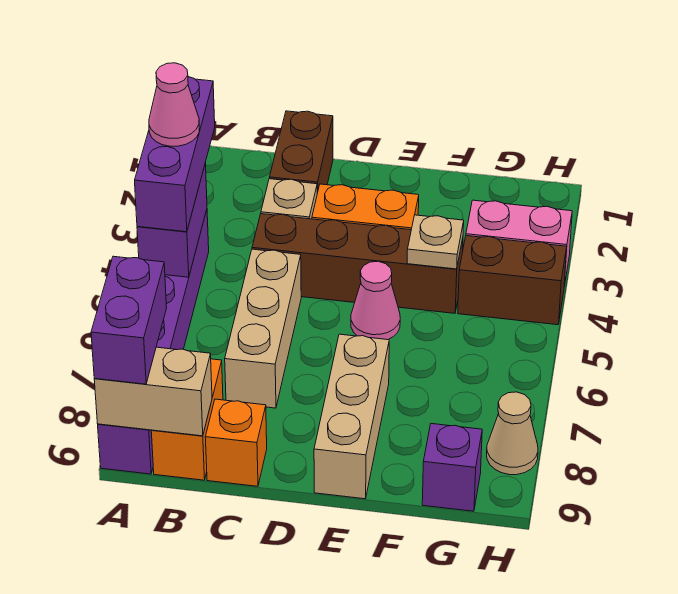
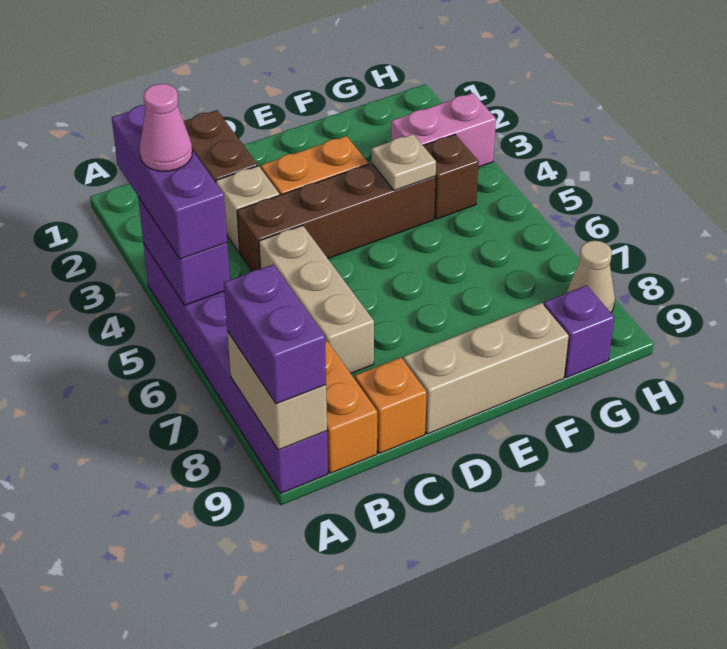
tan brick A9:B9 level 2 -> tan brick A8:A9 level 2
pink cone E5 level 1 -> none
tan brick E7:E9 level 1 -> tan brick D9:F9 level 1
brown brick G4:H4 level 1 -> brown brick G4 level 1

